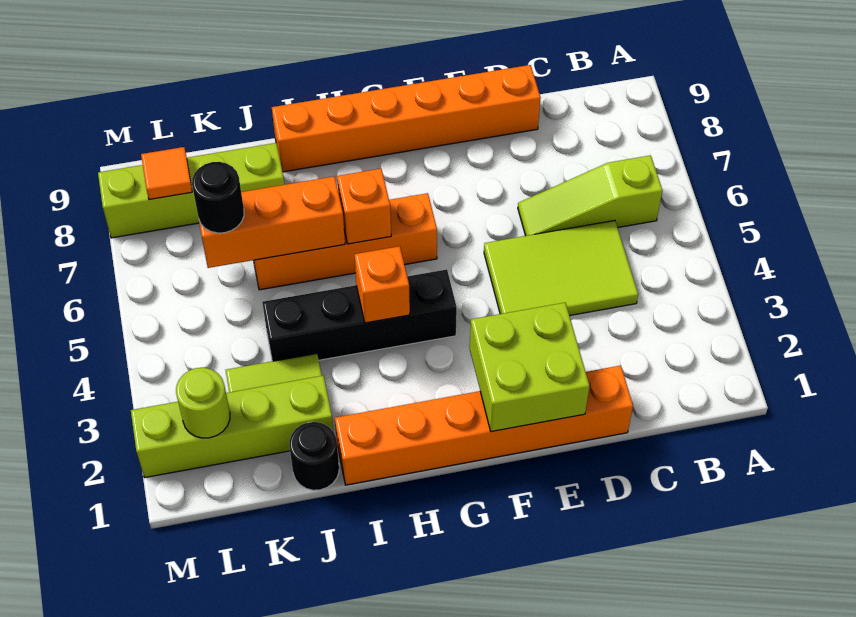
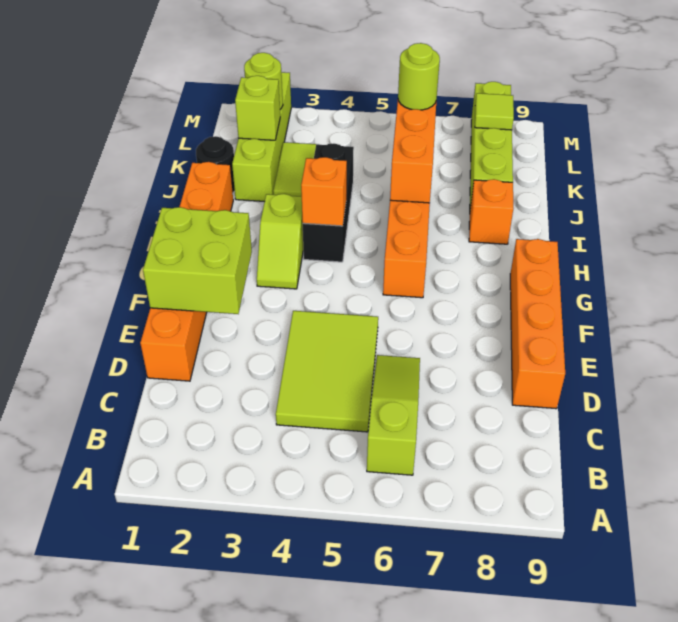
orange brick D9:I9 level 1 -> orange brick D9:G9 level 1
none -> lime slope G3:H3 level 1 top H
black brick G4:J4 level 1 -> black brick H4:J4 level 1
orange brick H6 level 2 -> orange brick I8 level 1
none -> lime brick K2 level 2
black round brick K6 level 3 -> lime round brick K6 level 3
orange tile L8 level 2 -> lime tile L8 level 2

